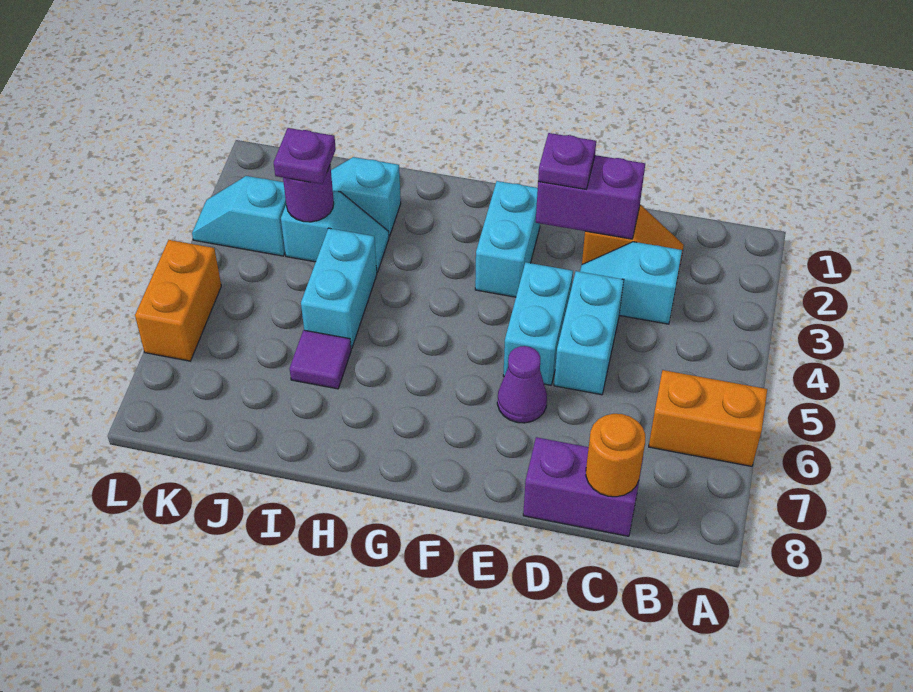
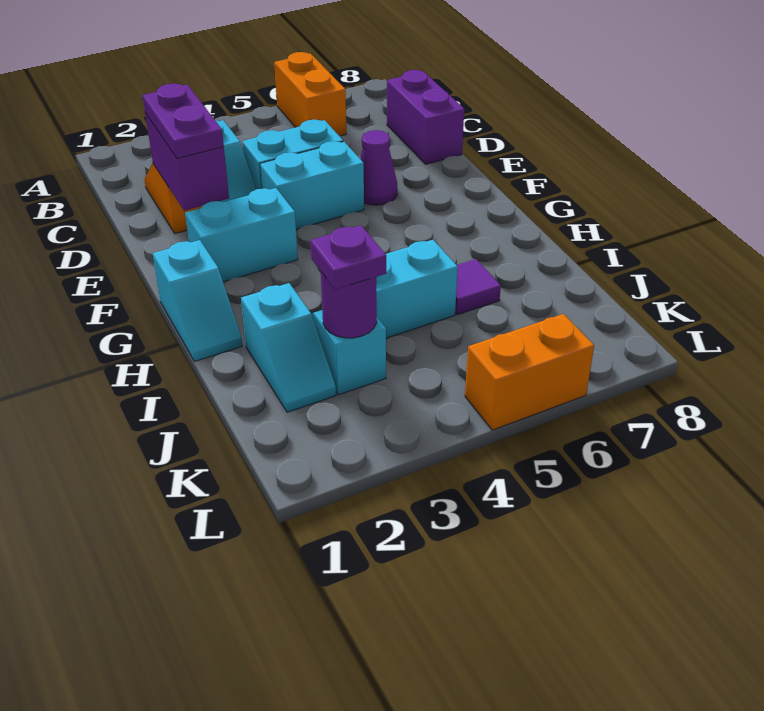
orange round brick C8 level 2 -> none
purple plate E2 level 3 -> purple plate D2:E2 level 3
cyan slope K3:L3 level 1 top K -> cyan slope G1:H1 level 1 top G

